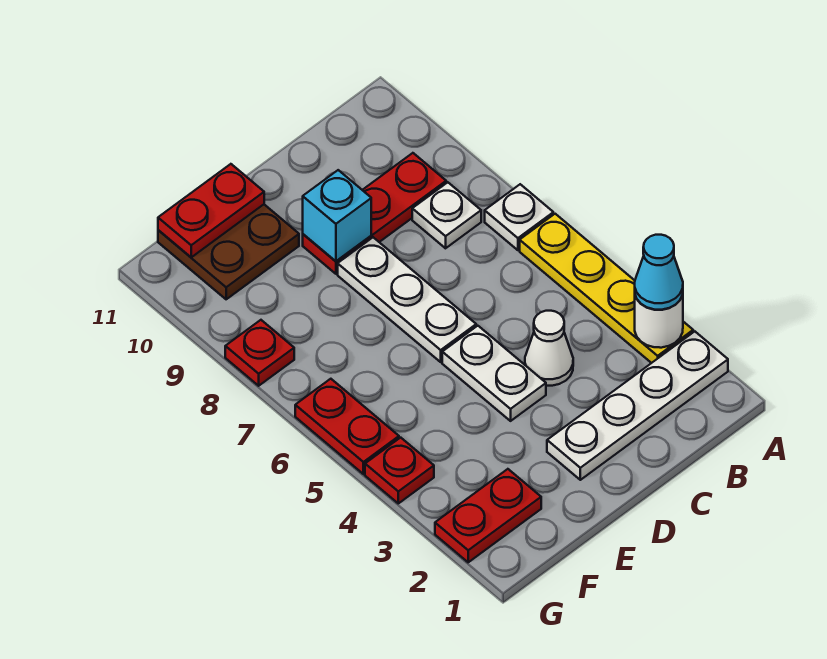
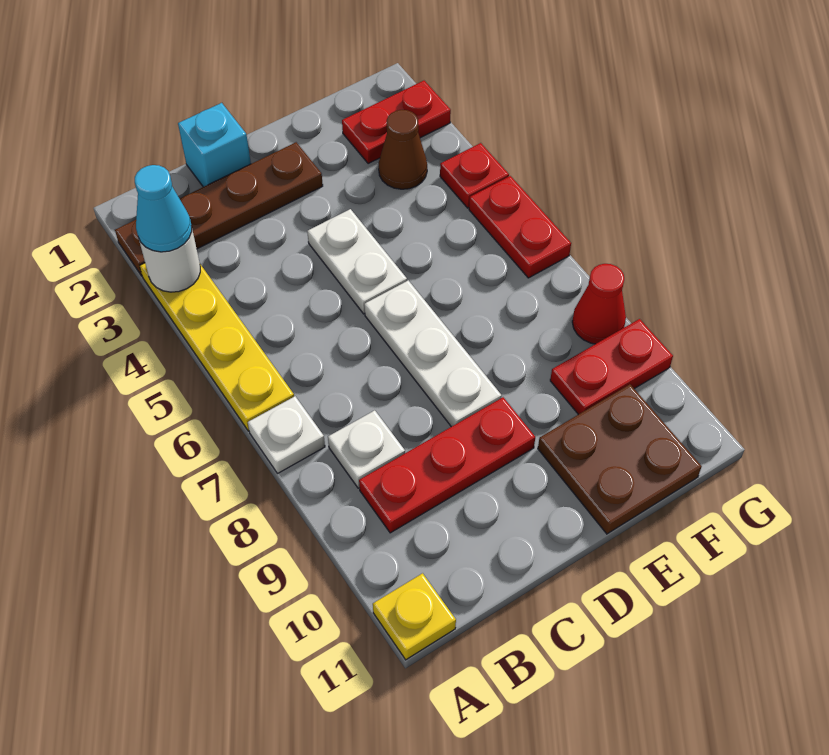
white plate A2:D2 level 1 -> brown plate A2:D2 level 1
none -> yellow plate A11 level 1
white cone C4 level 1 -> none
cyan brick D9 level 2 -> cyan brick C1 level 1
red plate E11:F11 level 2 -> red plate F9:G9 level 1
none -> brown cone F3 level 1
red plate G8 level 1 -> red cone G8 level 1

